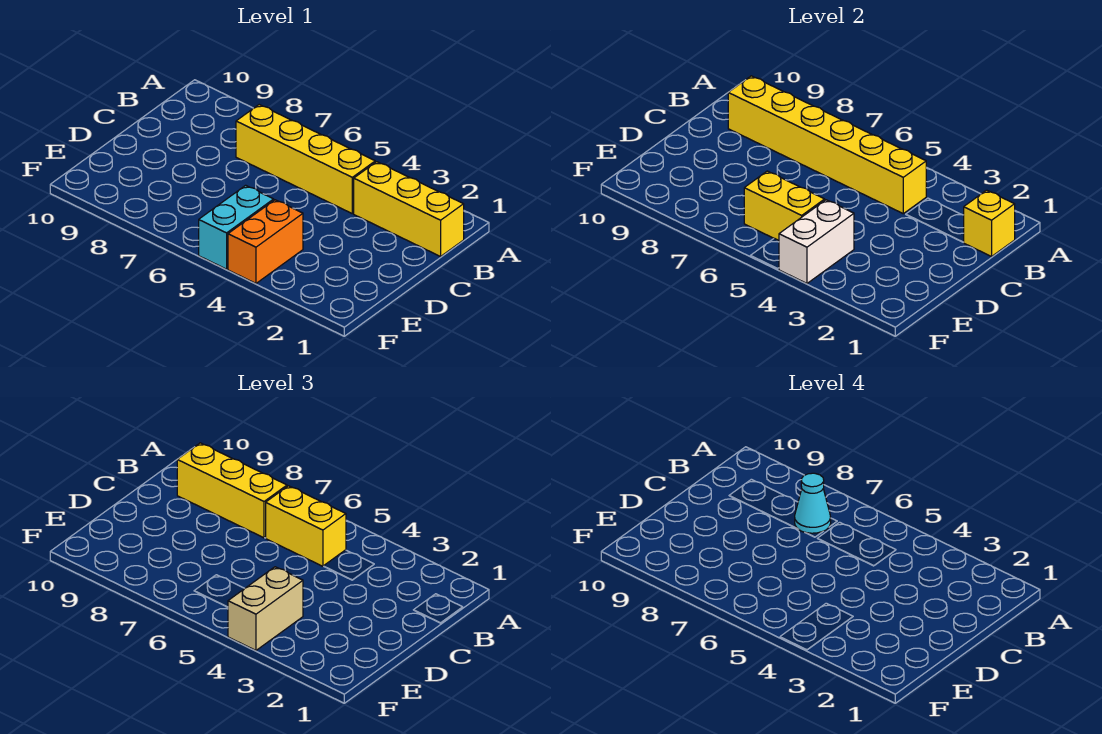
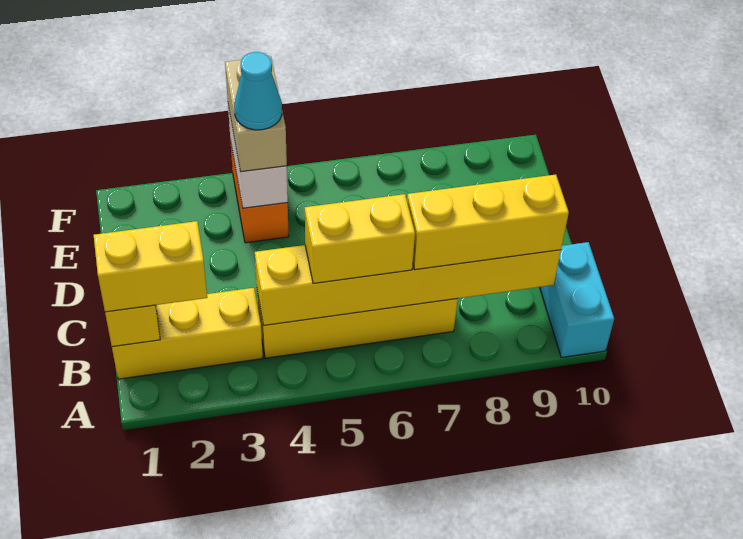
cyan cone B7 level 4 -> cyan cone E4 level 4
cyan brick E5:F5 level 1 -> cyan brick A10:B10 level 1
yellow brick E5:E6 level 2 -> yellow brick B1:B2 level 3

